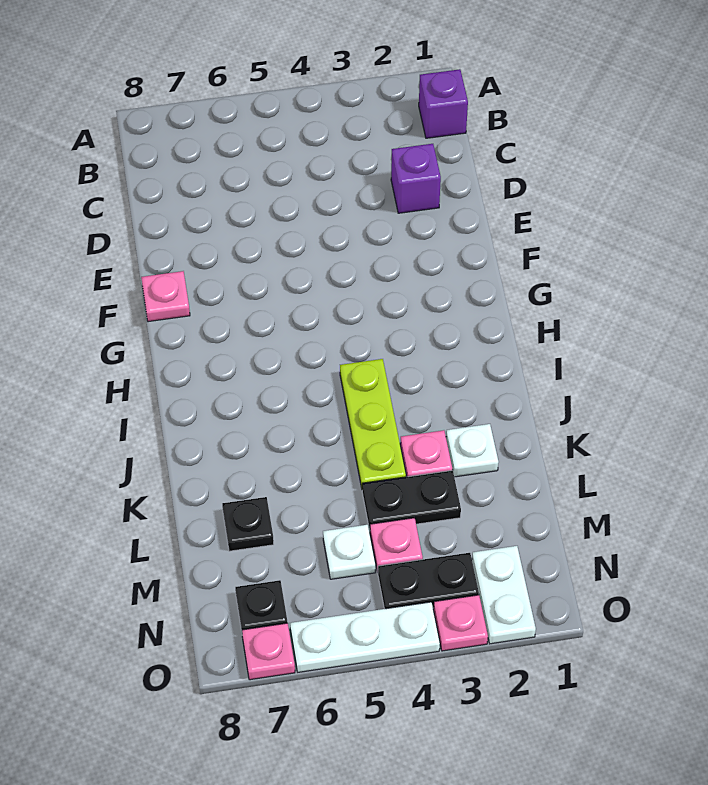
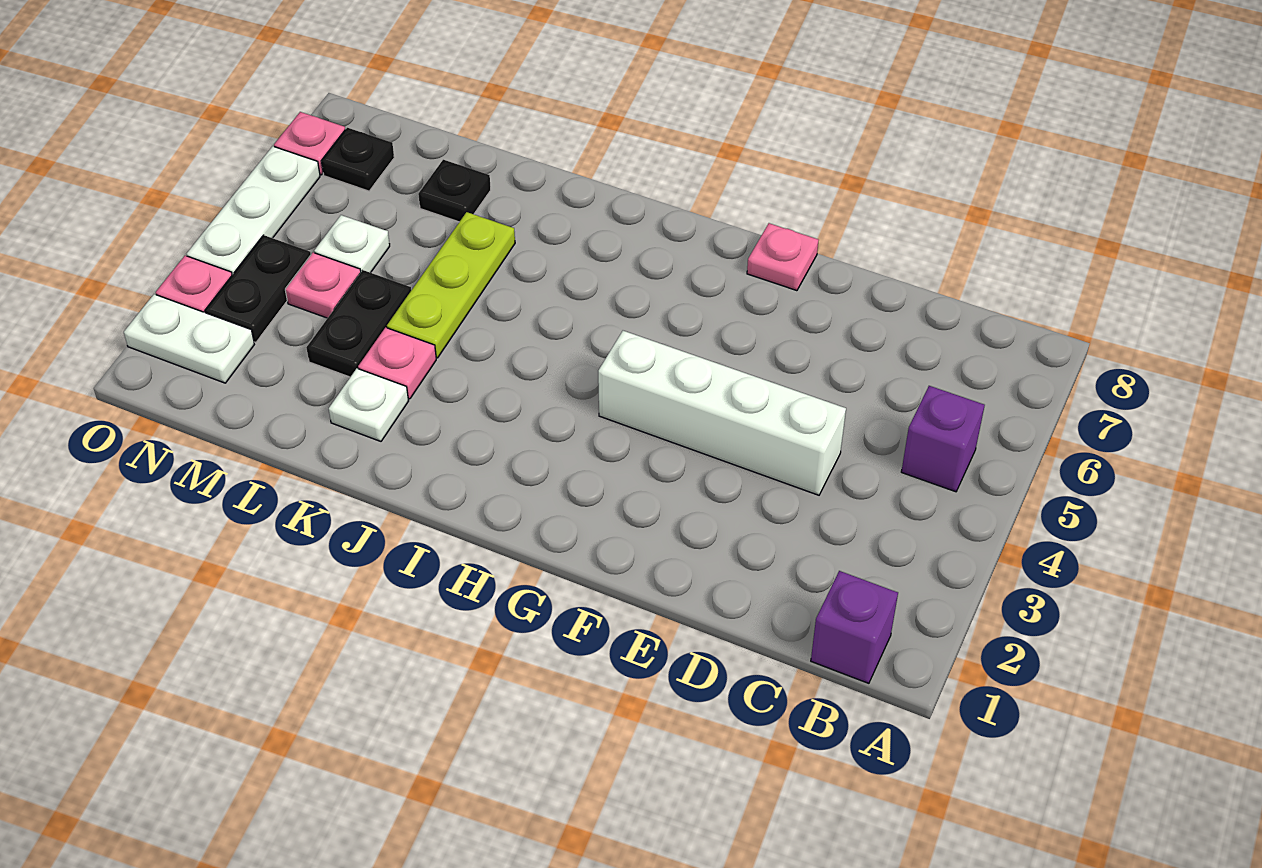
purple brick D2 level 1 -> purple brick B5 level 1
none -> white brick D4:G4 level 1
lime plate I4:K4 level 1 -> lime plate K4:K6 level 1

